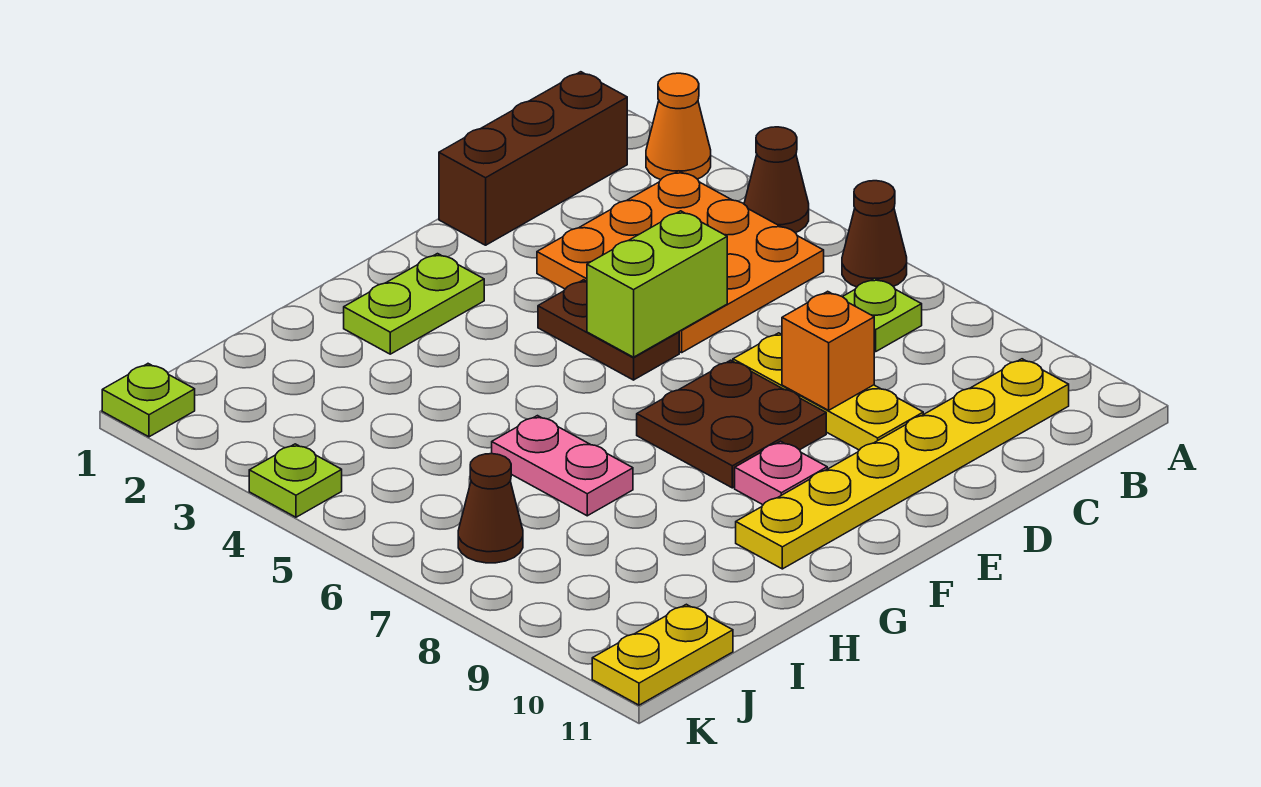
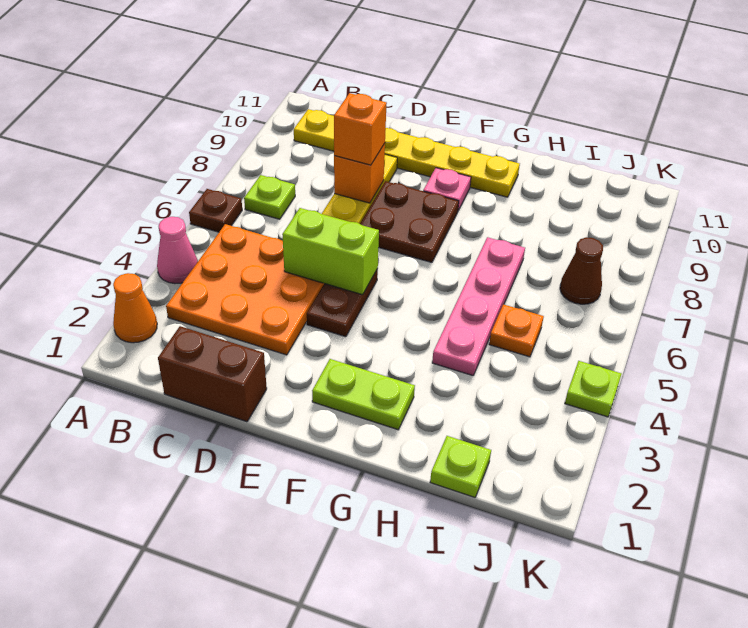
brown cone A4 level 1 -> pink cone A4 level 1
brown cone A6 level 1 -> brown plate A6 level 1
brown brick B1:D1 level 1 -> brown brick C1:D1 level 1
none -> orange brick D8 level 3
pink plate H6:H7 level 1 -> pink plate H4:H7 level 1
none -> orange plate I5 level 1
yellow plate J11:K11 level 1 -> none
lime plate K1 level 1 -> lime plate I1 level 1

